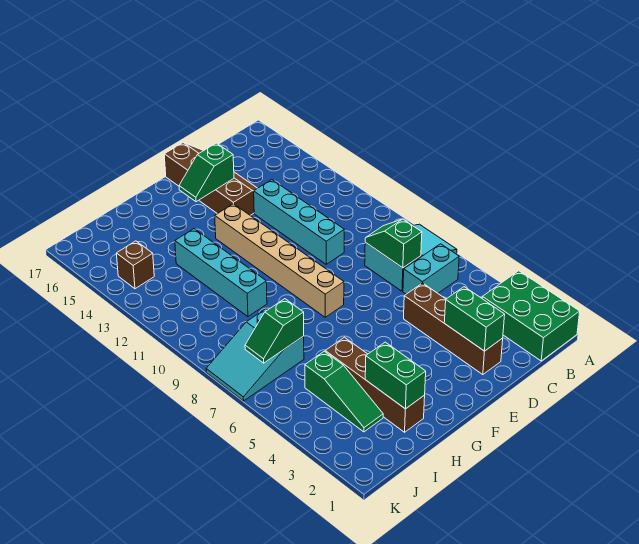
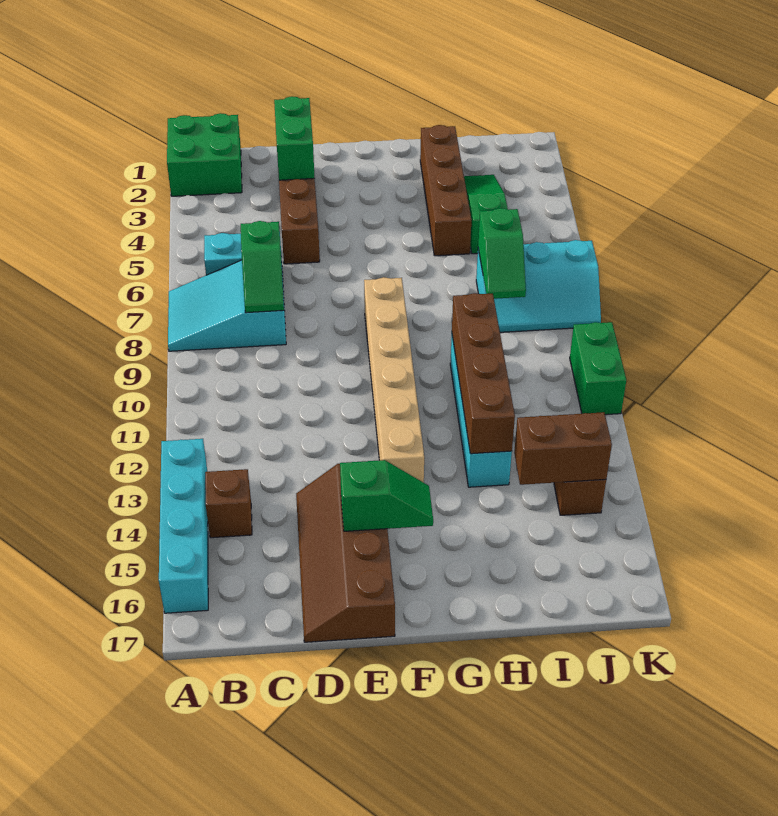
green brick A1:B3 level 1 -> green brick A1:B2 level 1
none -> brown brick B14 level 1
cyan brick D10:D13 level 1 -> cyan brick A13:A16 level 1
green brick H2:H3 level 2 -> green brick K10:K11 level 1
none -> brown brick H10:H13 level 2
cyan slope I7:K8 level 1 top I -> cyan slope I7:K8 level 1 top 7
green slope I7:J7 level 2 top I -> green slope I7:I8 level 2 top 7
none -> brown brick I14:J14 level 2

